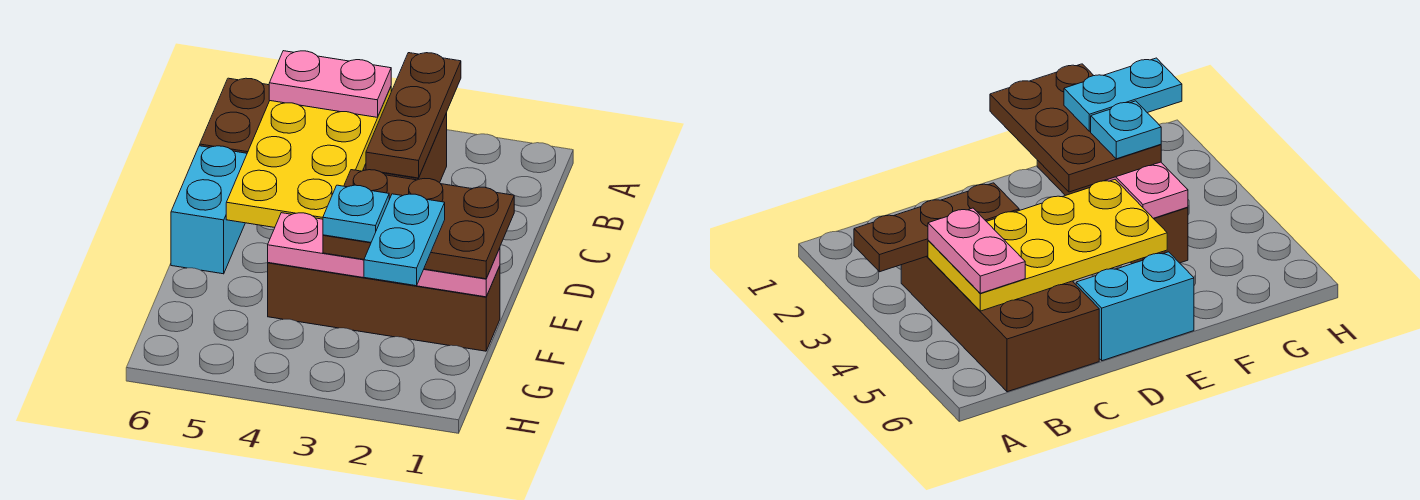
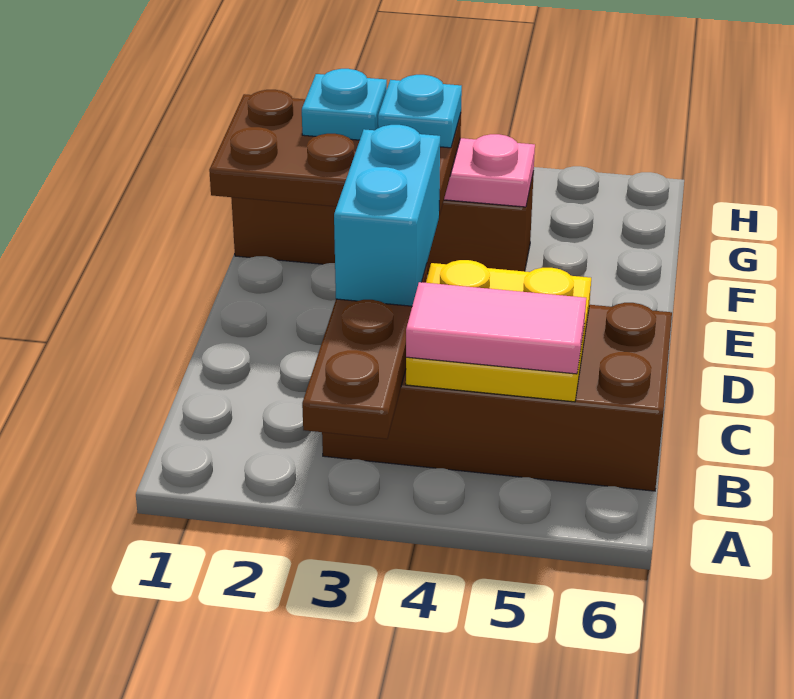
yellow plate B4:E5 level 2 -> yellow plate B4:C5 level 2
pink plate B4:B5 level 3 -> pink tile B4:B5 level 3
cyan brick D6:E6 level 1 -> cyan brick C3:D3 level 3
cyan plate F2:G2 level 4 -> cyan plate F2 level 4

